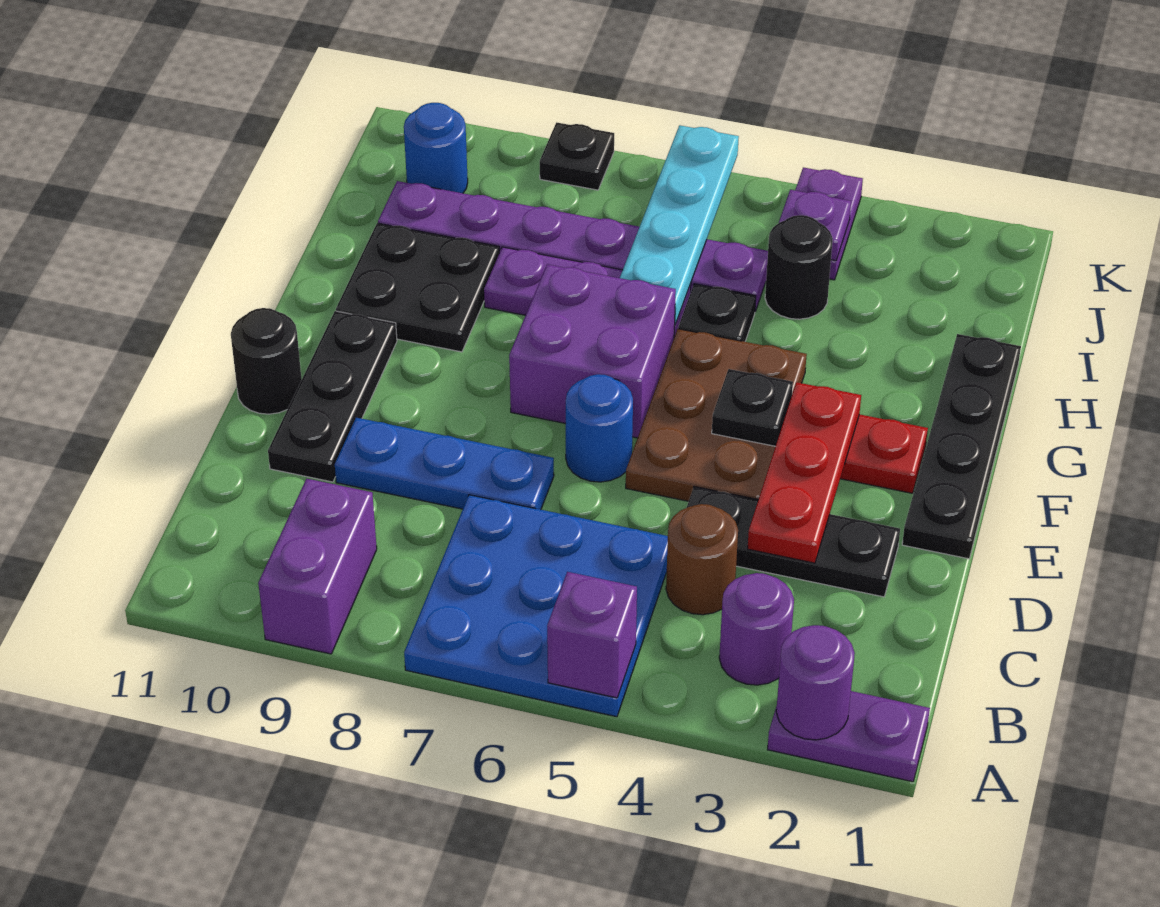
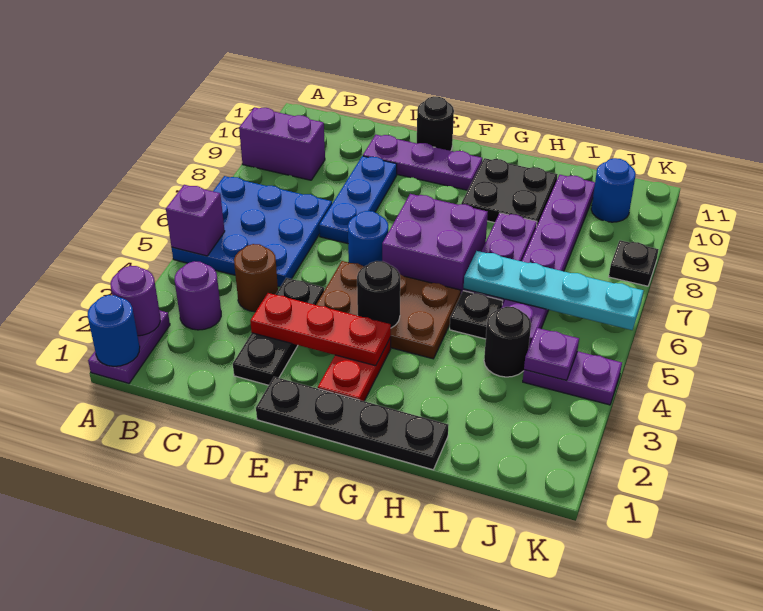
none -> blue round brick A1 level 2
black plate D10:F10 level 1 -> purple plate D10:F10 level 1
black plate F4 level 2 -> black round brick F4 level 2

